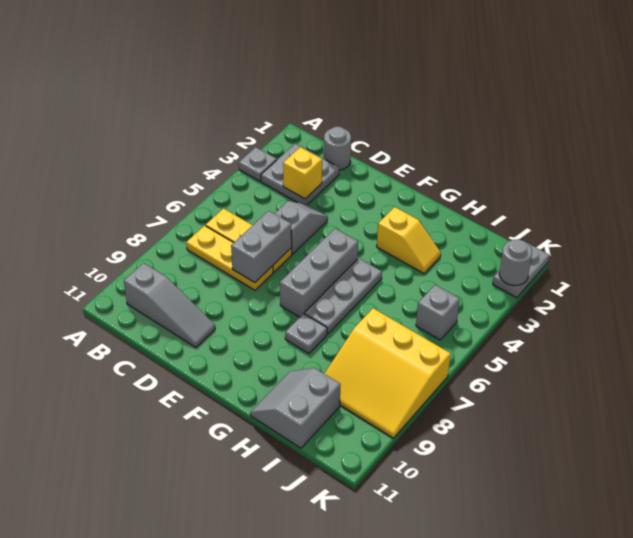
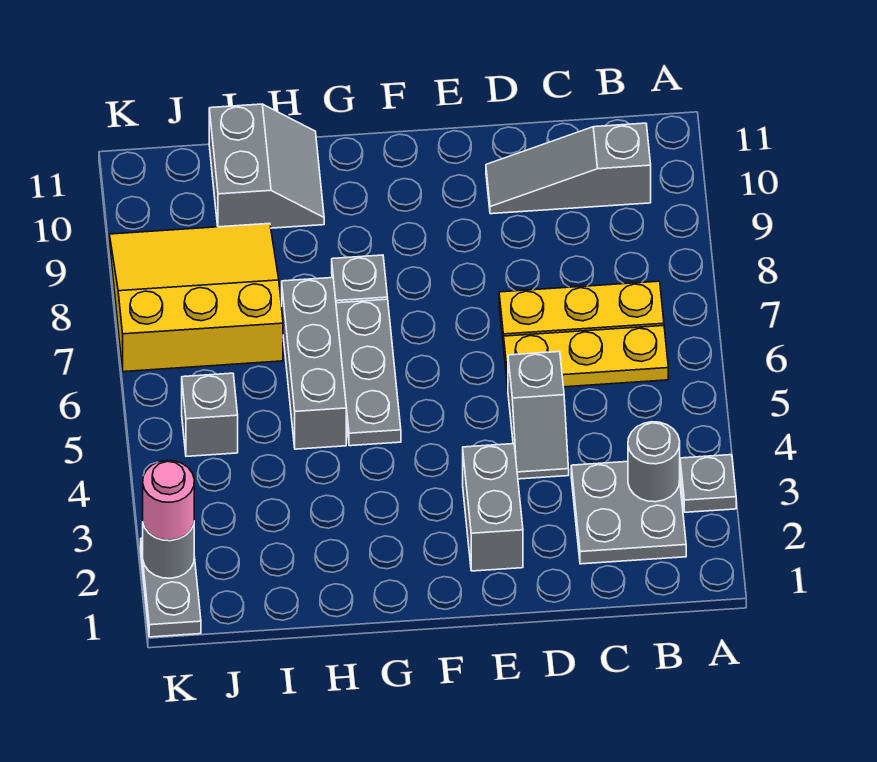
grey round brick C1 level 1 -> grey round brick B3 level 2
yellow brick C3 level 2 -> none
grey brick D6:D7 level 2 -> grey brick E2:E3 level 1
grey brick F5:F7 level 1 -> grey brick H5:H7 level 1
yellow slope G3:H3 level 1 top G -> none
none -> pink round brick K2 level 3

